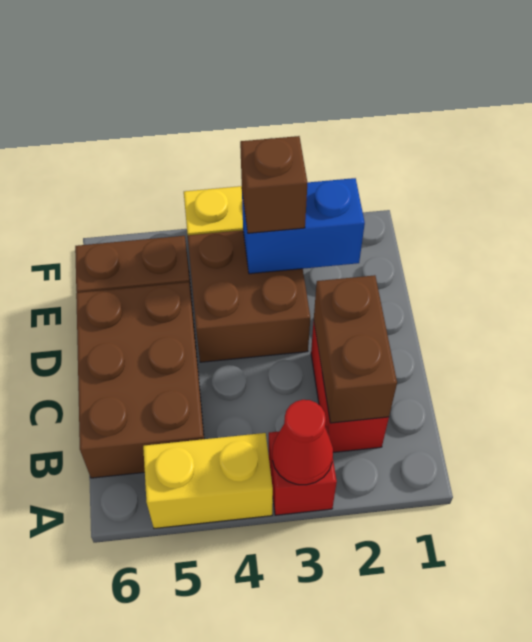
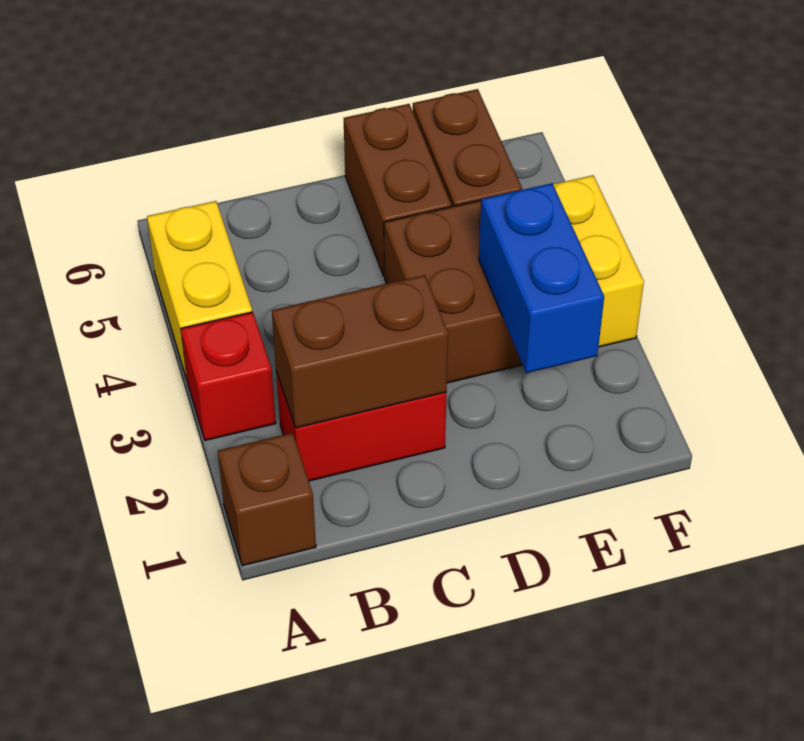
red cone A3 level 2 -> none
brown brick B5:D6 level 1 -> brown brick D5:D6 level 1
brown brick E3 level 3 -> brown brick A1 level 1

